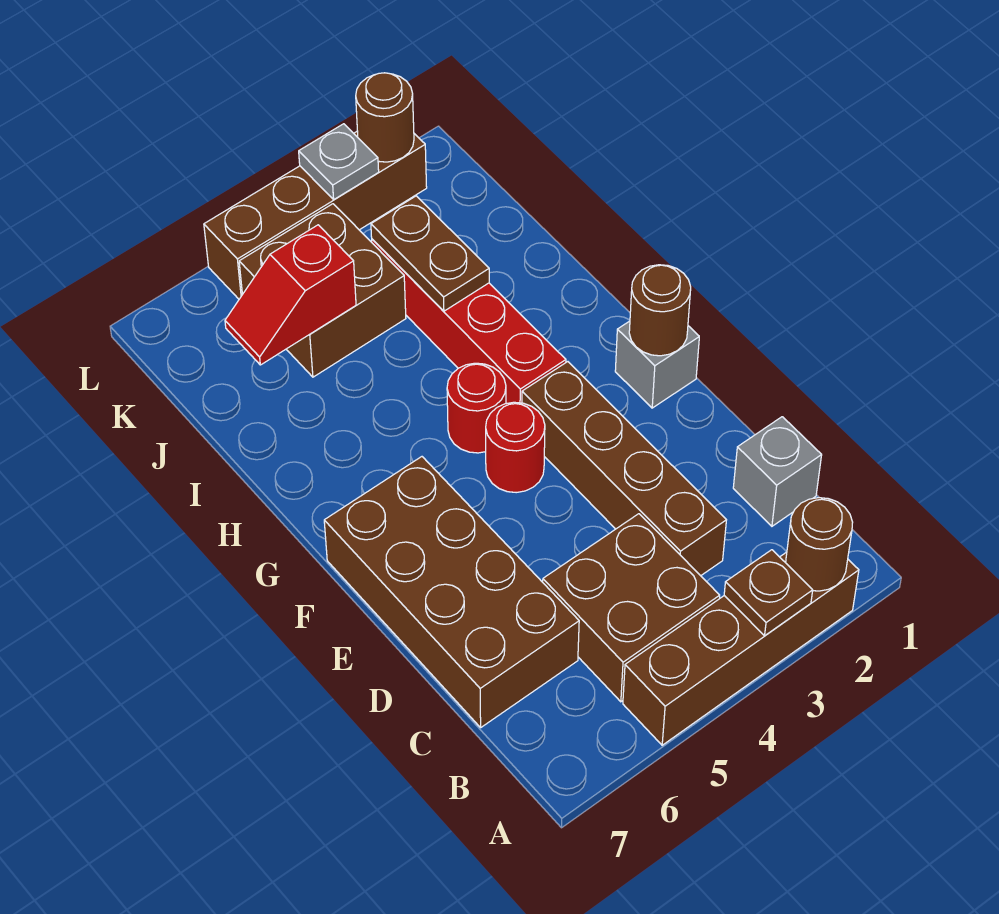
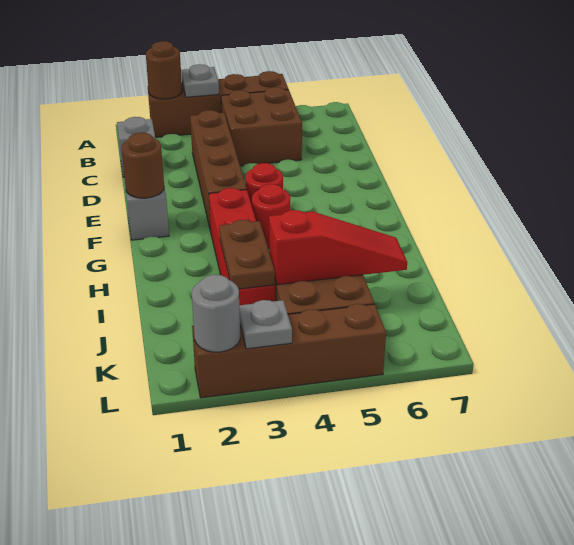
brown plate A3 level 2 -> grey plate A3 level 2
brown brick C6:F7 level 1 -> none
red slope J5:J6 level 2 top 5 -> red slope J4:J6 level 2 top 4
brown round brick L2 level 2 -> grey round brick L2 level 2

